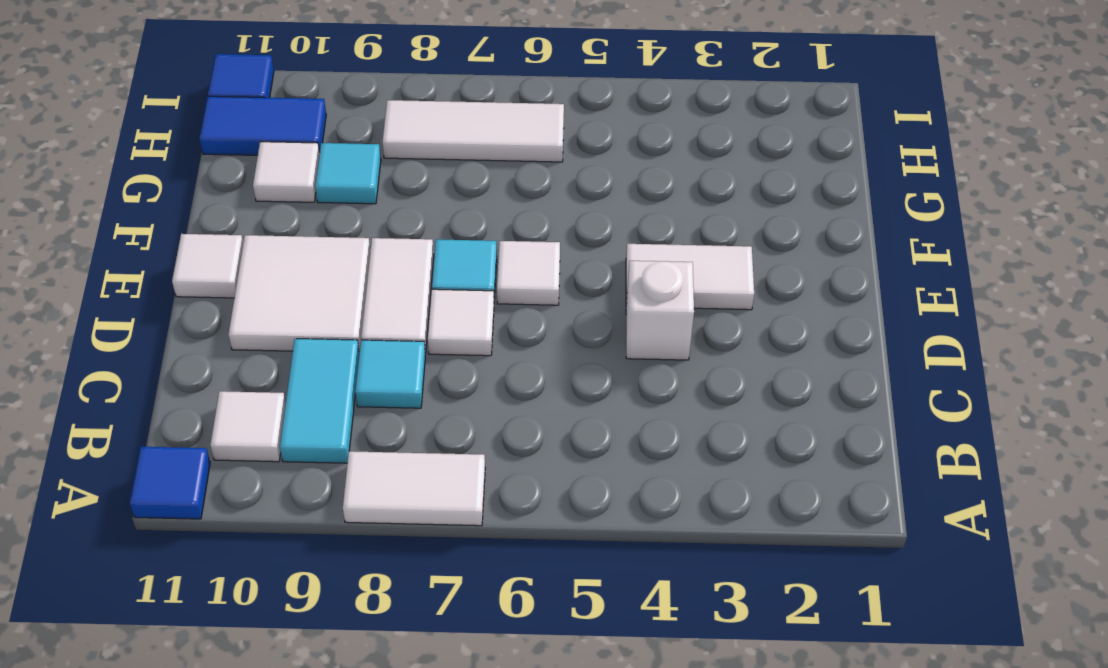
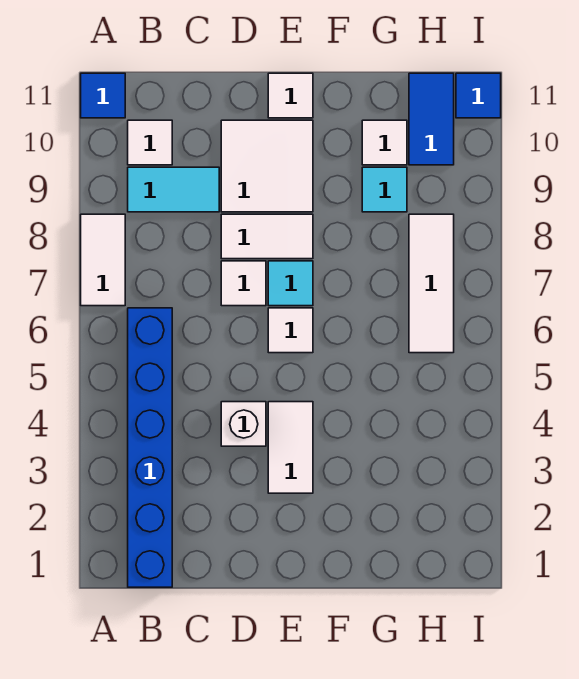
none -> blue brick B1:B6 level 1
cyan tile C8 level 1 -> none

